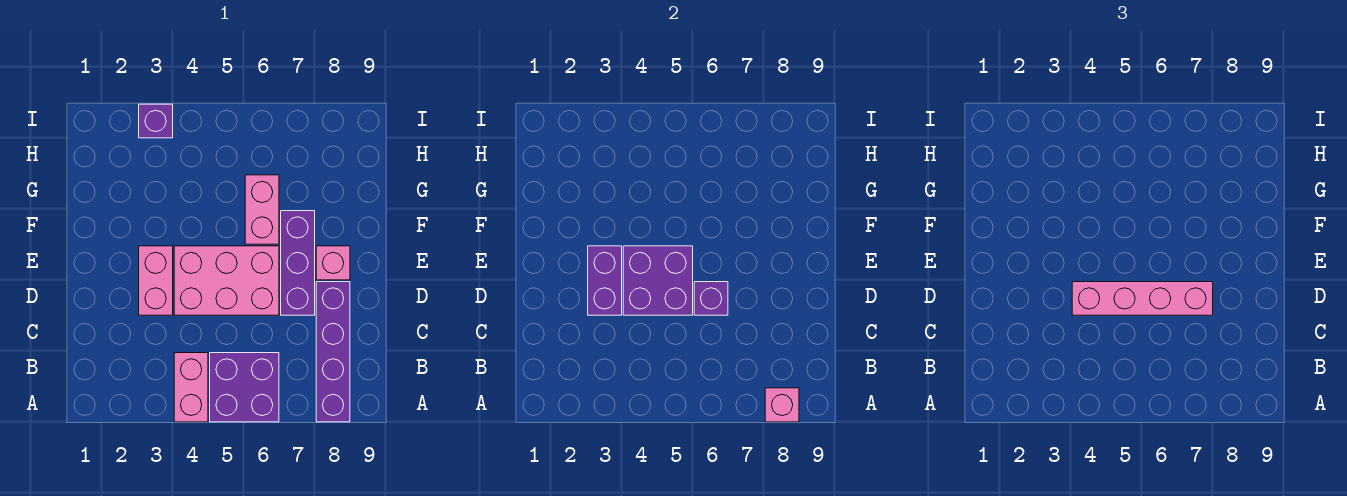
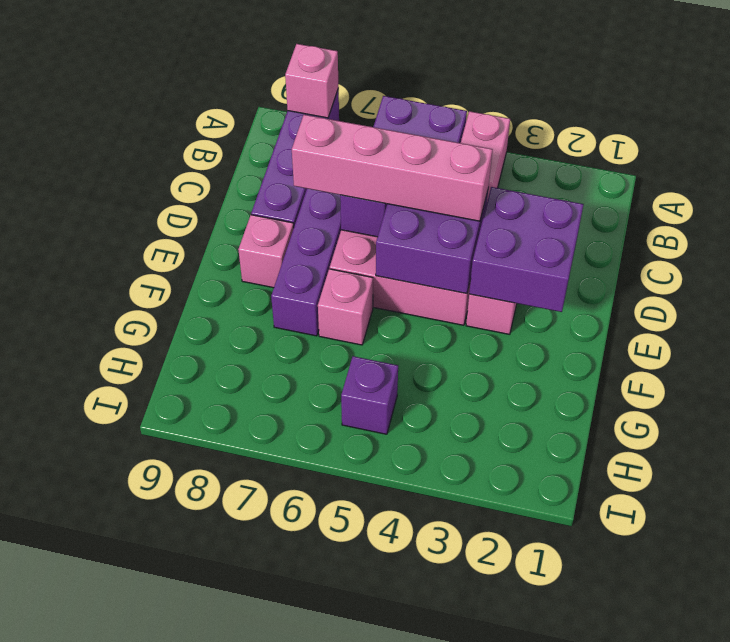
purple brick D3:E3 level 2 -> purple brick D2:E3 level 2
pink brick F6:G6 level 1 -> pink brick F6 level 1
purple brick I3 level 1 -> purple brick H5 level 1

